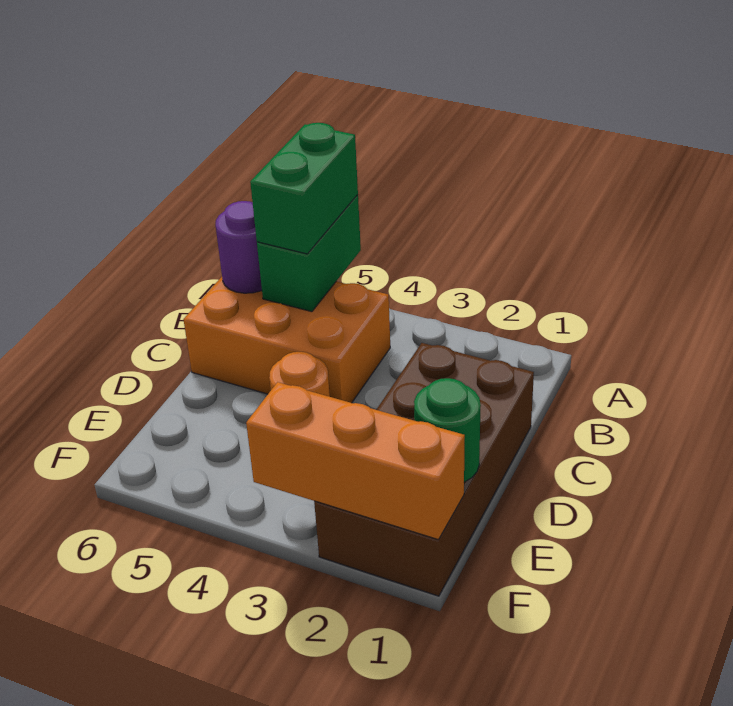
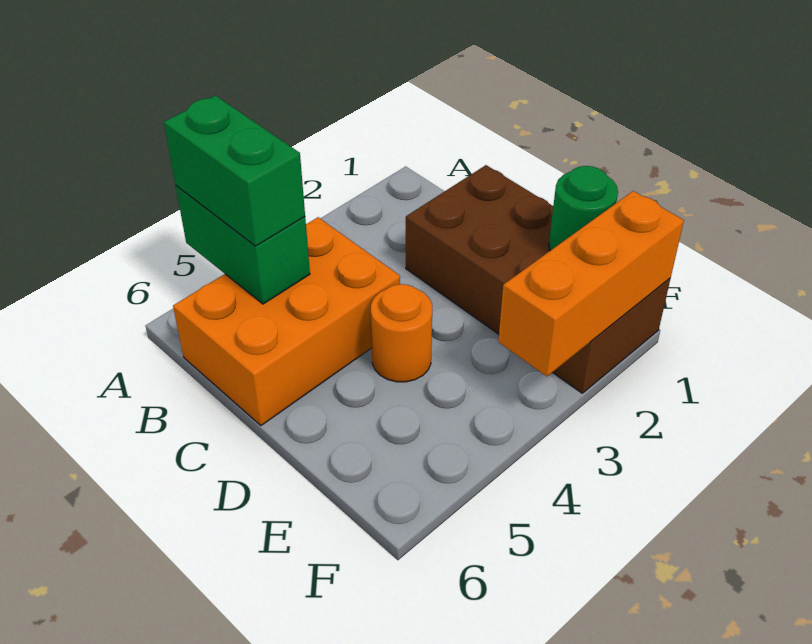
purple round brick B6 level 2 -> none

